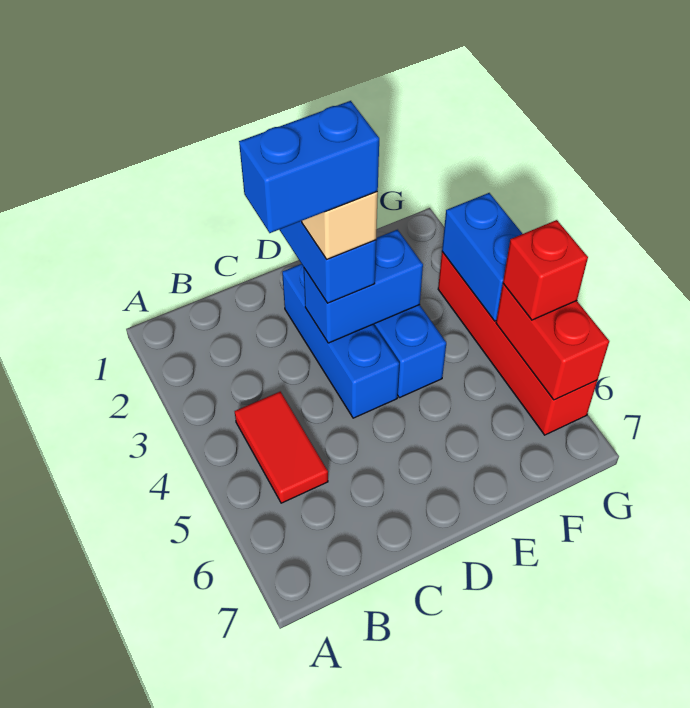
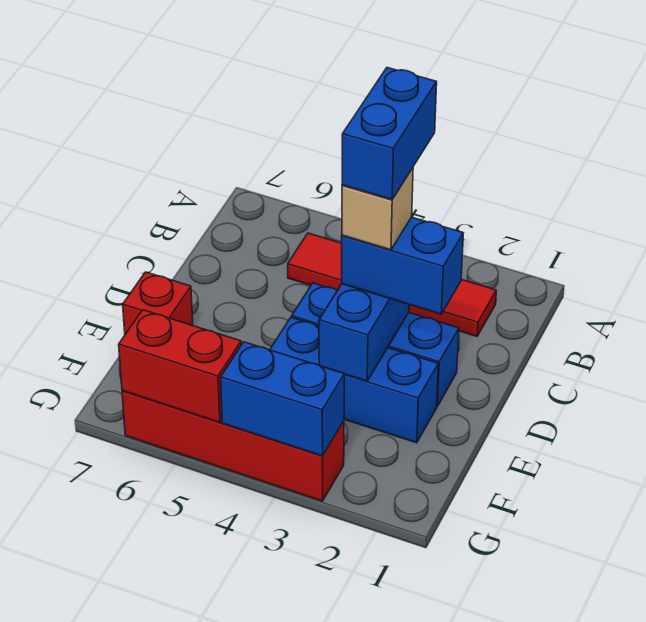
red tile B4:B5 level 1 -> red tile B2:B5 level 1
red brick G5 level 3 -> red brick E7 level 1

